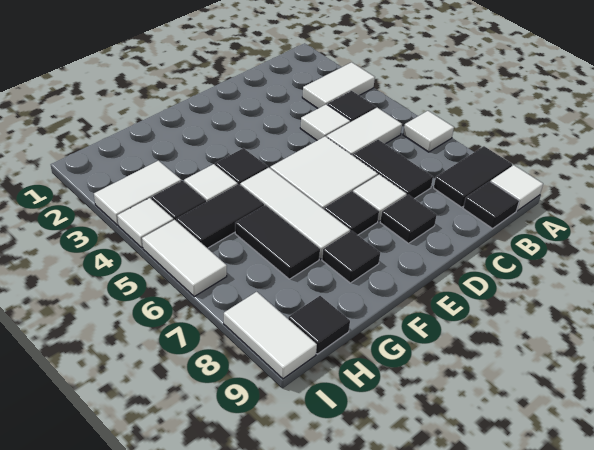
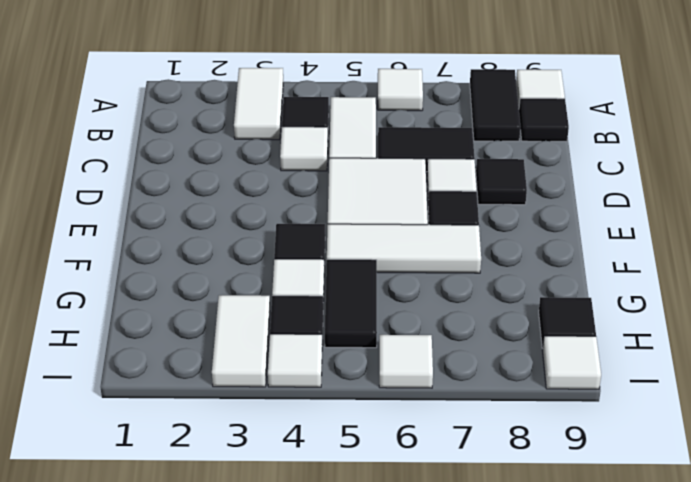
black tile F8 level 1 -> none
black tile G6:G7 level 1 -> none
white tile I5:I6 level 1 -> white tile I6 level 1
white tile I8:I9 level 1 -> white tile I9 level 1

